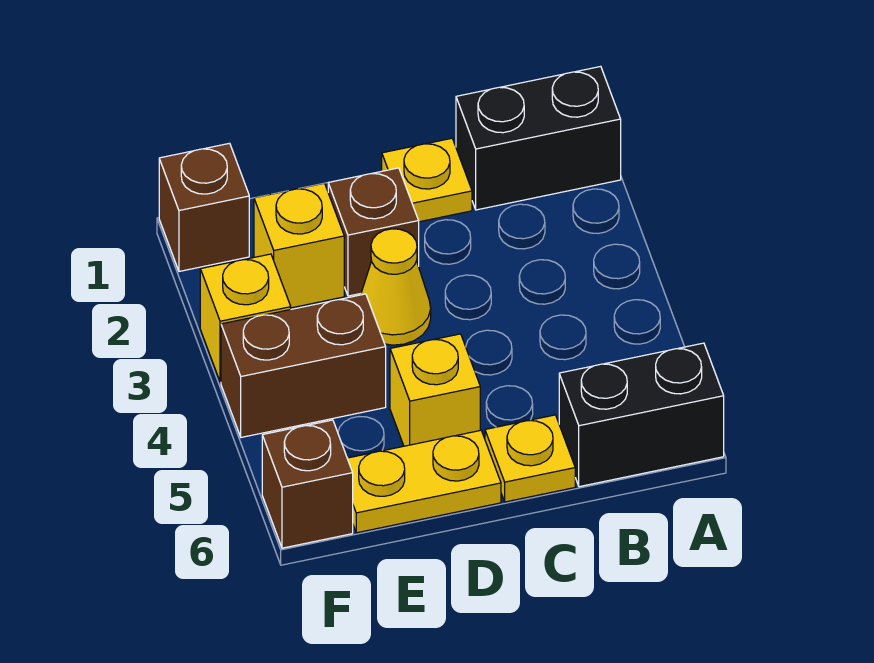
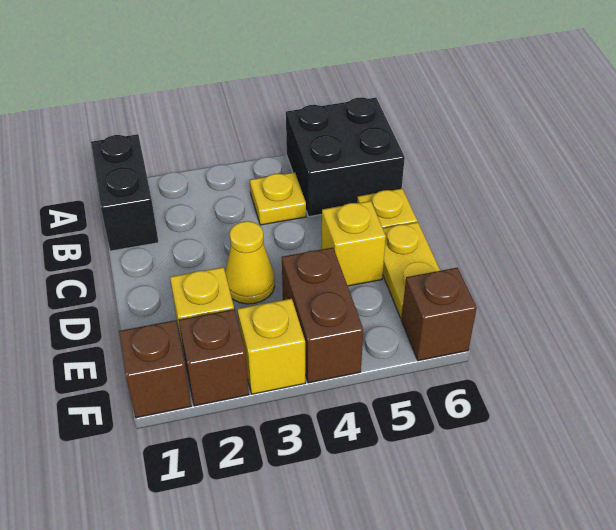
black brick A6:B6 level 1 -> black brick A5:B6 level 1
yellow plate C1 level 1 -> yellow plate B4 level 1
brown brick D2 level 1 -> brown brick F2 level 1

